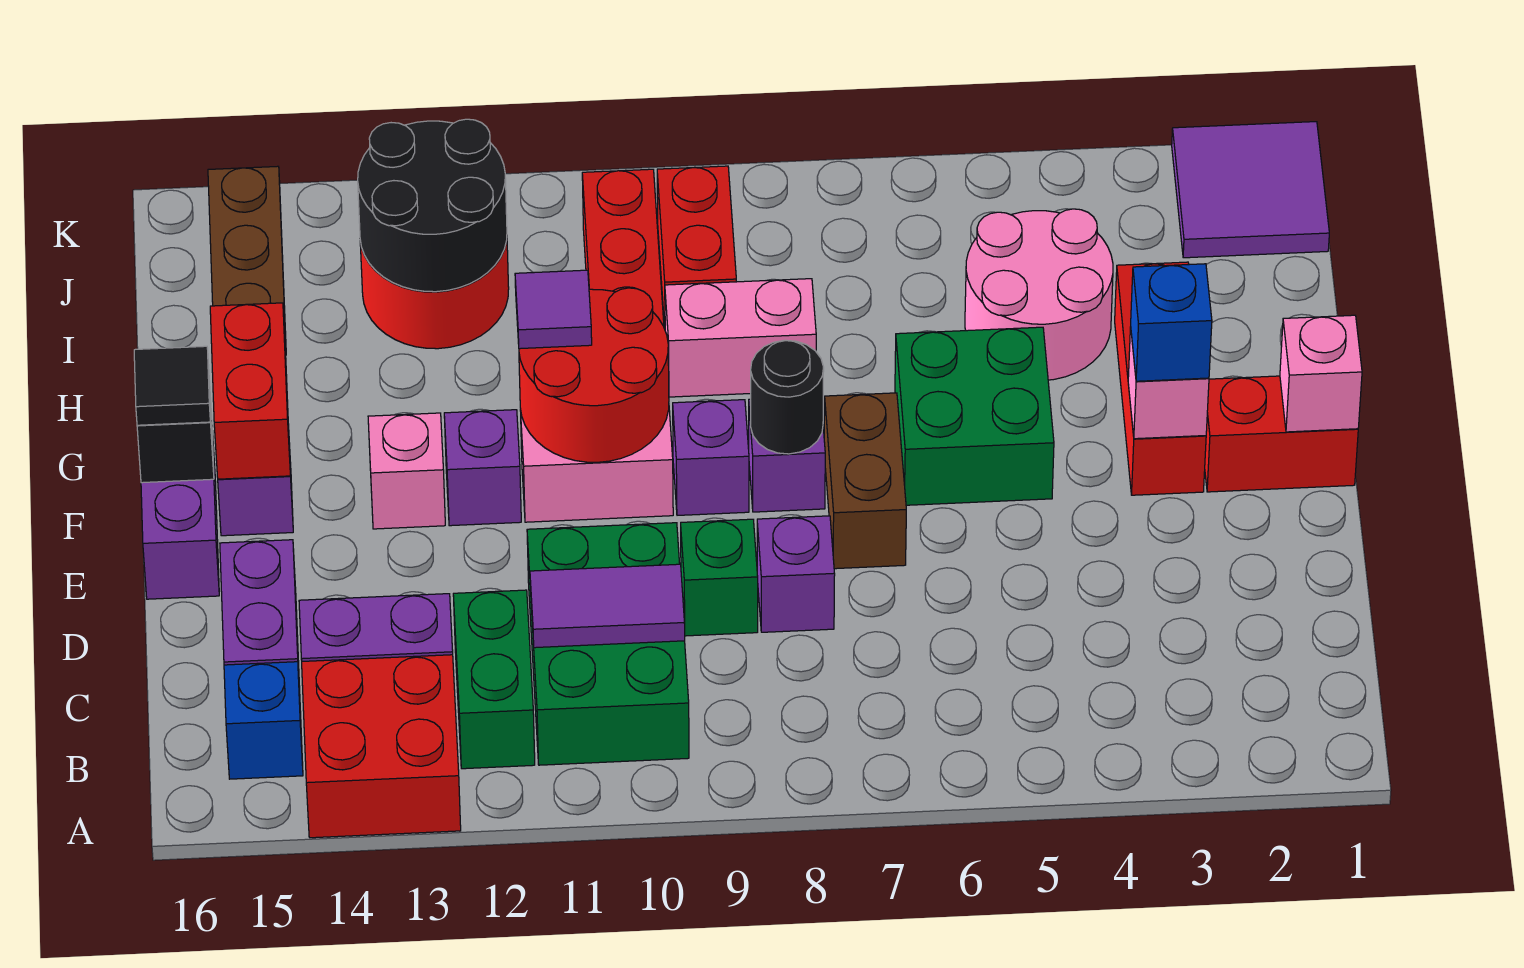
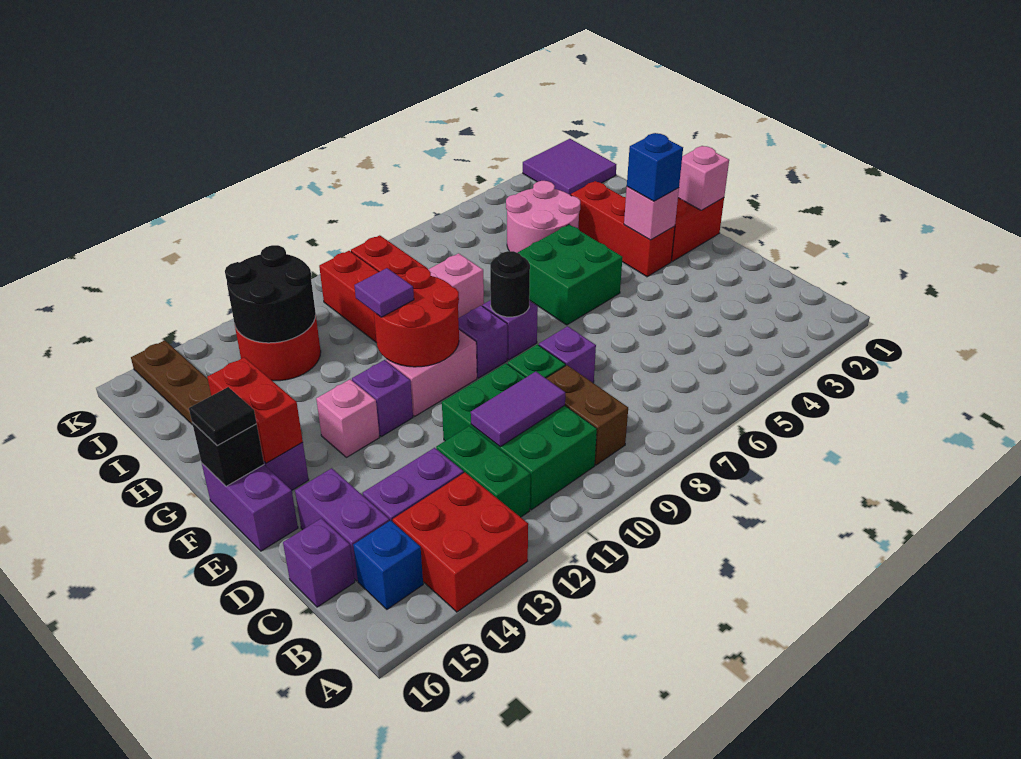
none -> purple brick C16 level 1
brown brick E7:F7 level 1 -> brown brick B9:C9 level 1

